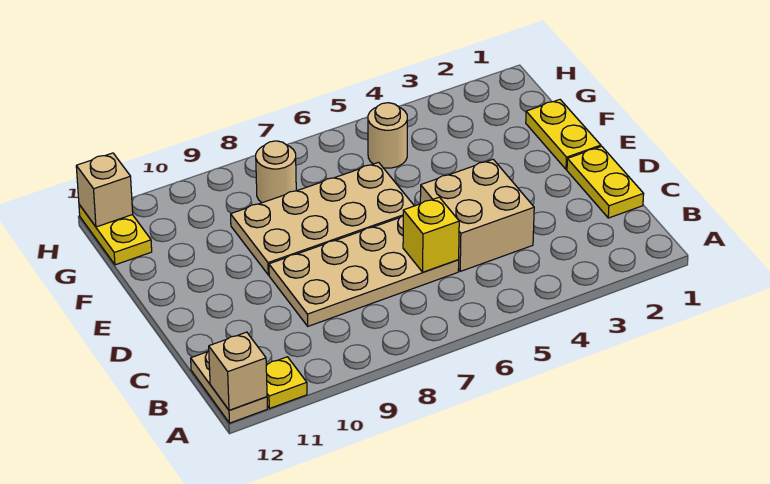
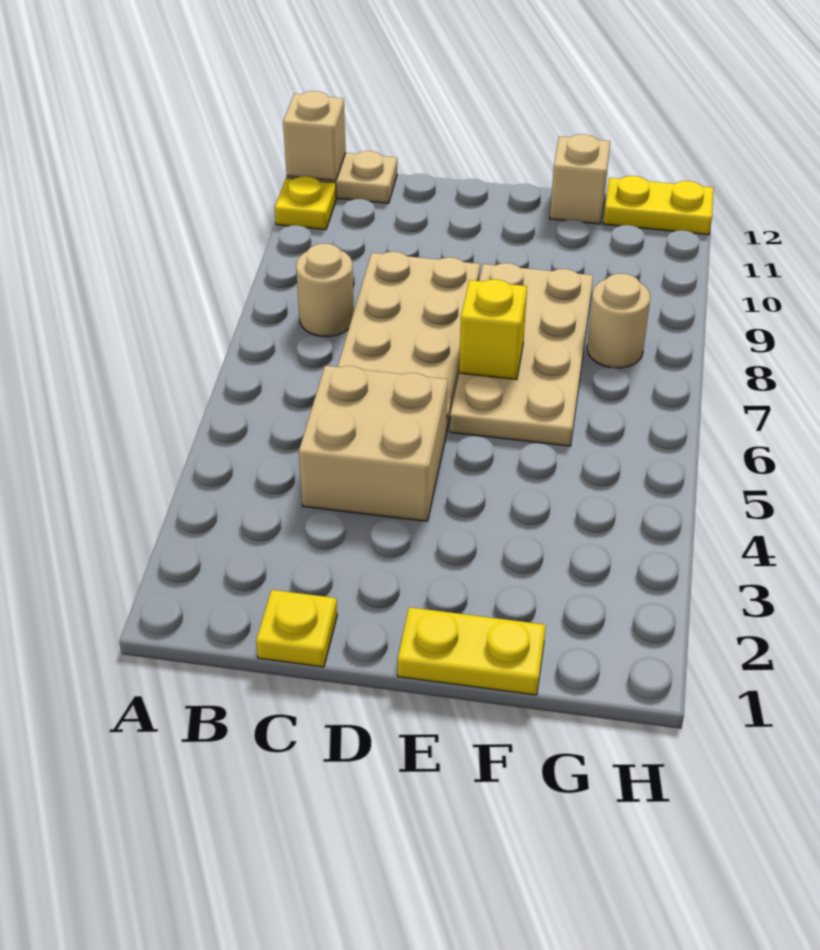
yellow plate C1:D1 level 1 -> yellow plate C1 level 1
yellow brick C6 level 2 -> yellow brick E7 level 2
tan round brick G5 level 1 -> tan round brick B8 level 1
tan brick H12 level 2 -> tan brick F12 level 1

